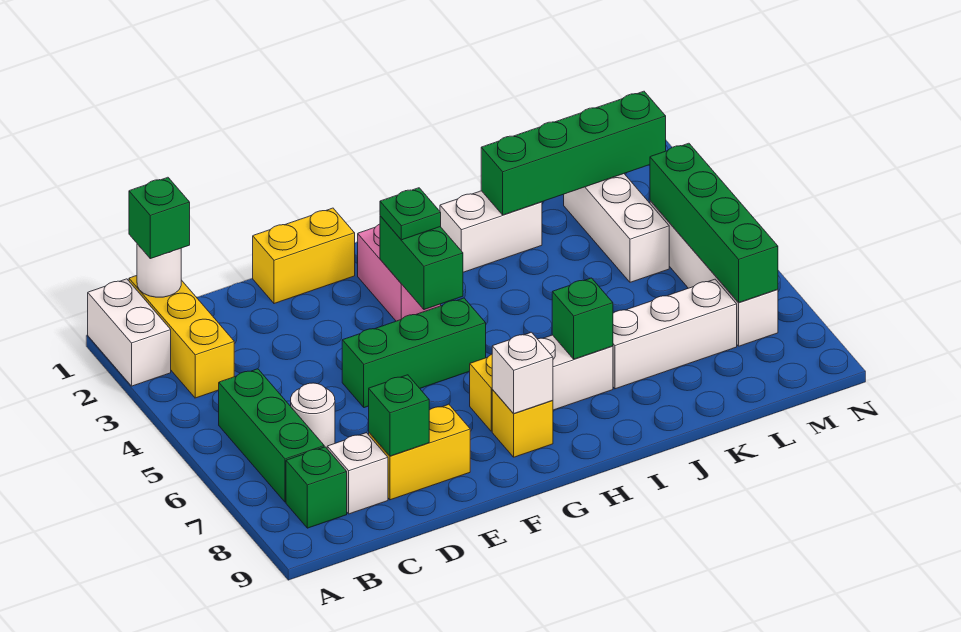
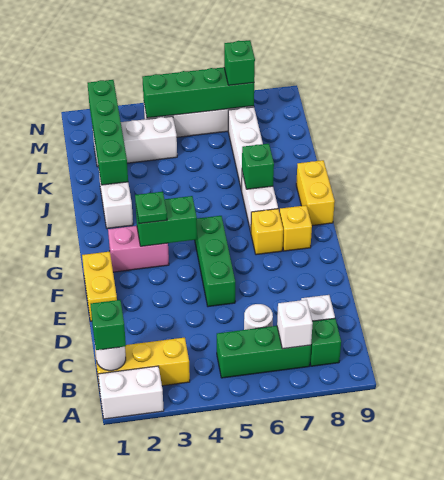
yellow brick D8:E8 level 1 -> yellow brick H9:I9 level 1
green brick D8 level 2 -> green brick M7 level 3
white brick G8 level 2 -> white brick B7 level 2

